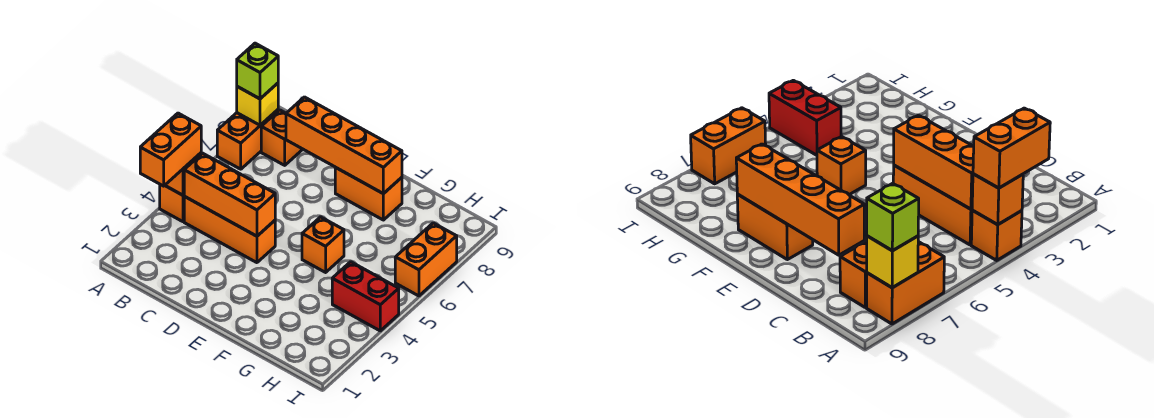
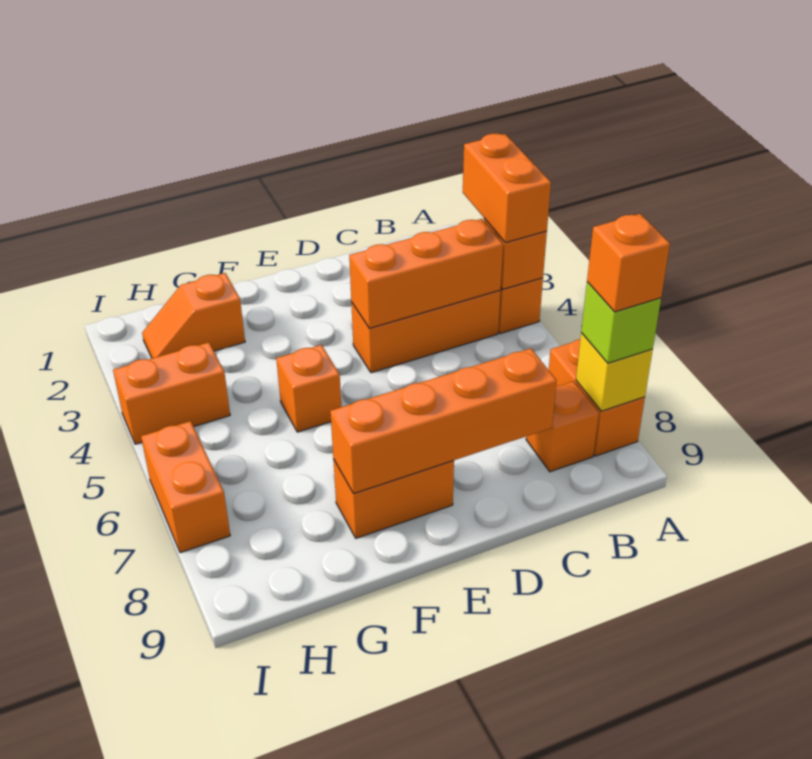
none -> orange brick A8 level 4
none -> orange slope G2:H2 level 1 top G
red brick H4:I4 level 1 -> orange brick H4:I4 level 1

